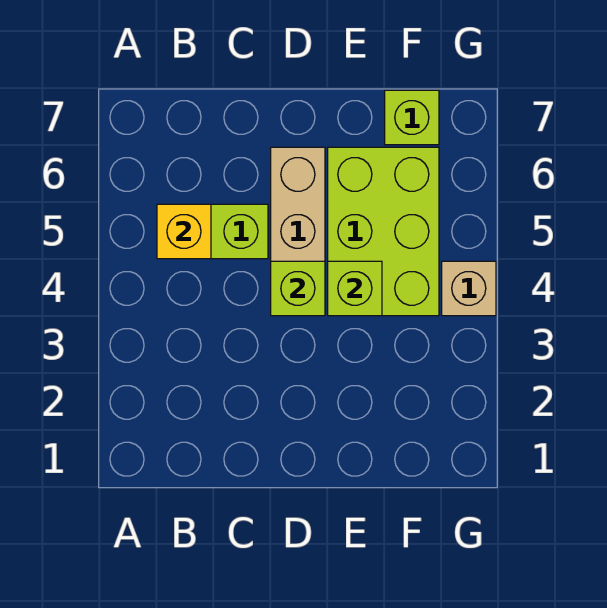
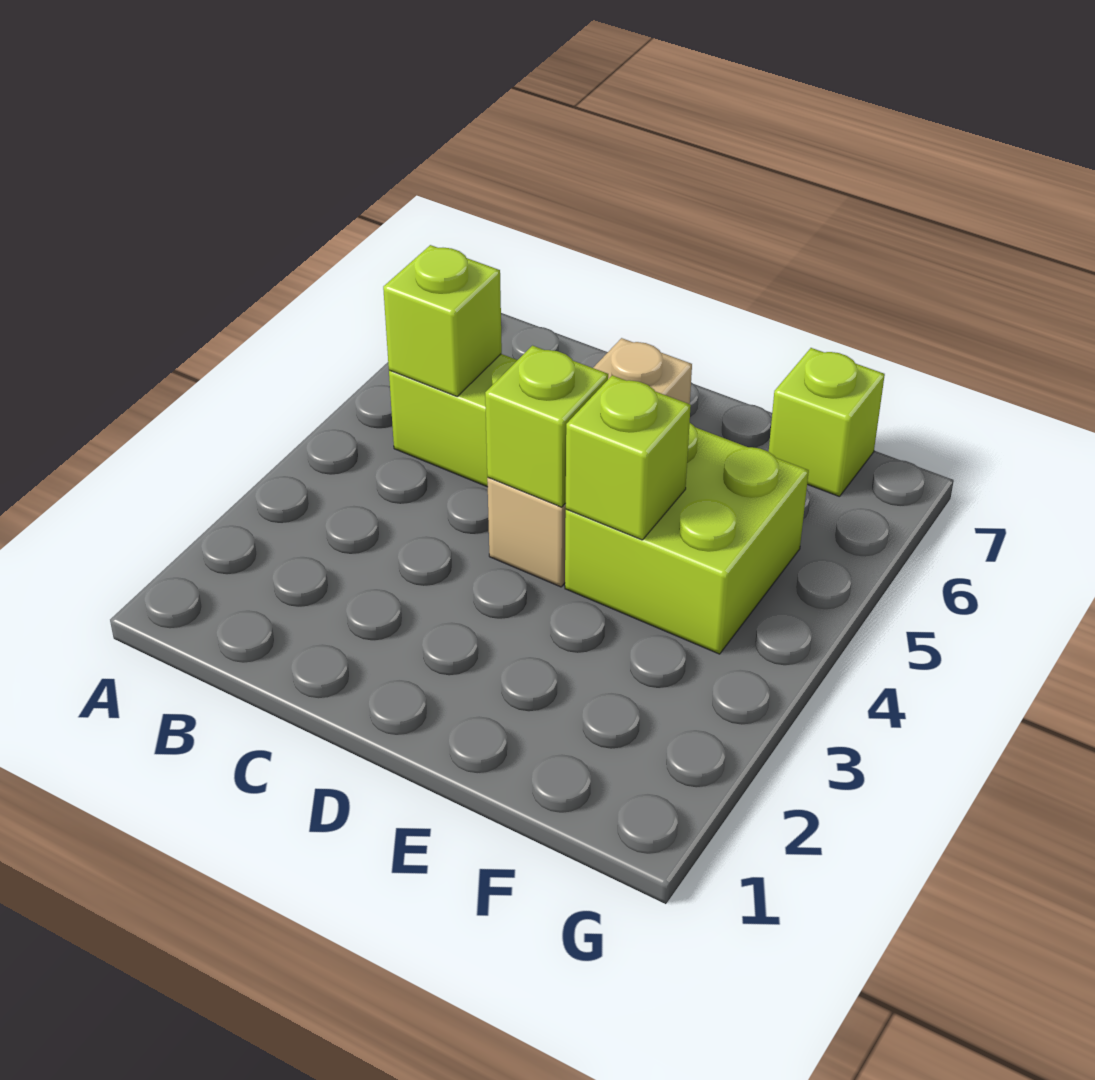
yellow brick B5 level 2 -> lime brick B5 level 2
lime brick E4:F6 level 1 -> lime brick E4:F5 level 1
tan brick G4 level 1 -> none

